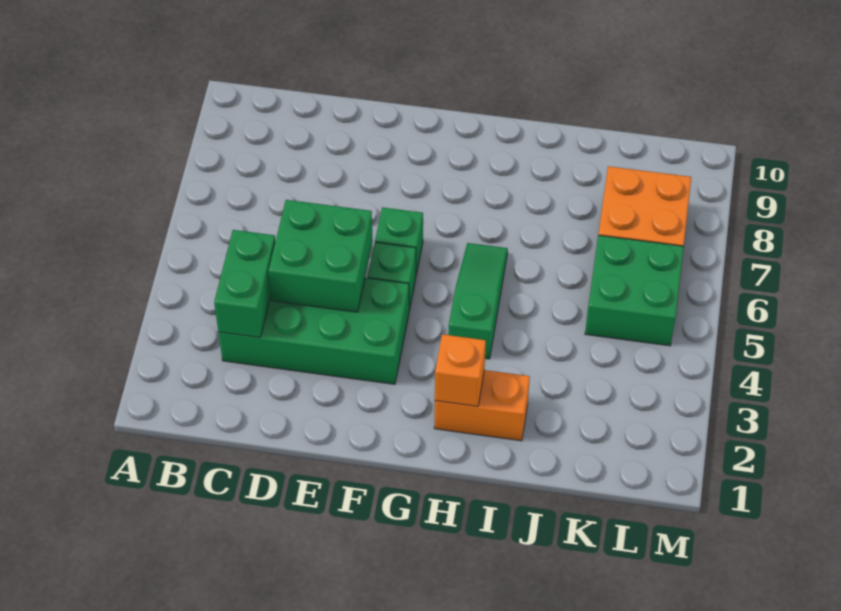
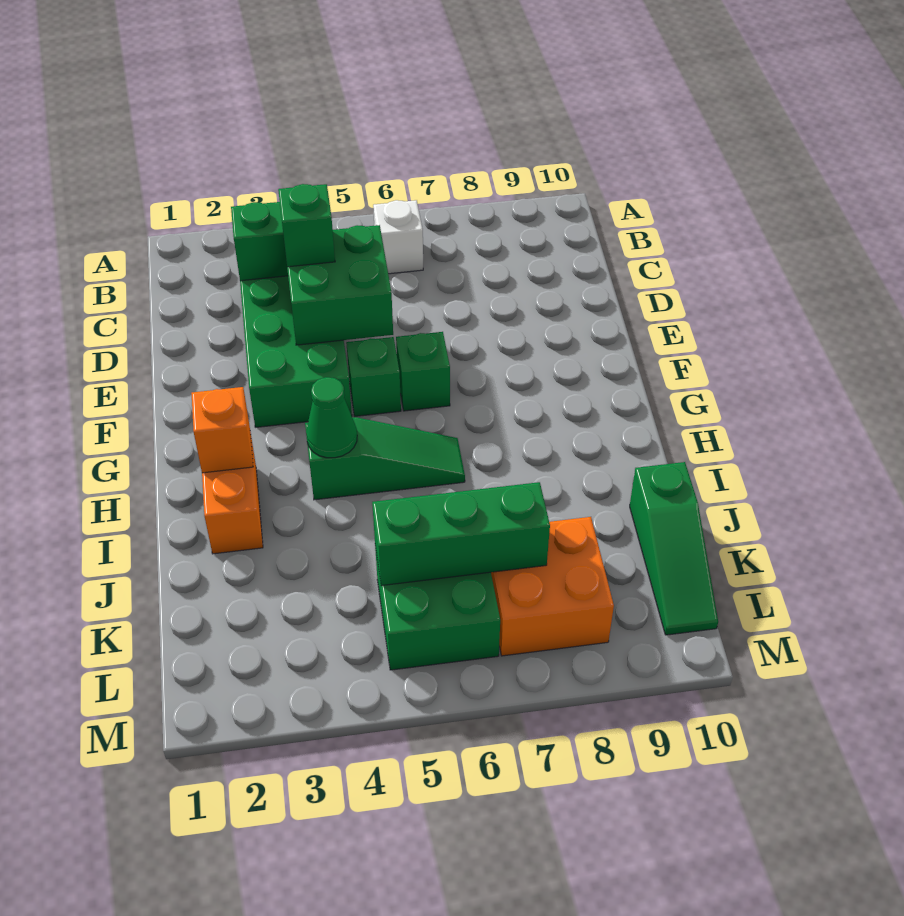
none -> white brick B6 level 1
none -> green brick D4 level 3
none -> green cone H4 level 2
none -> green slope J10:L10 level 1 top J
none -> green brick K5:K7 level 2

